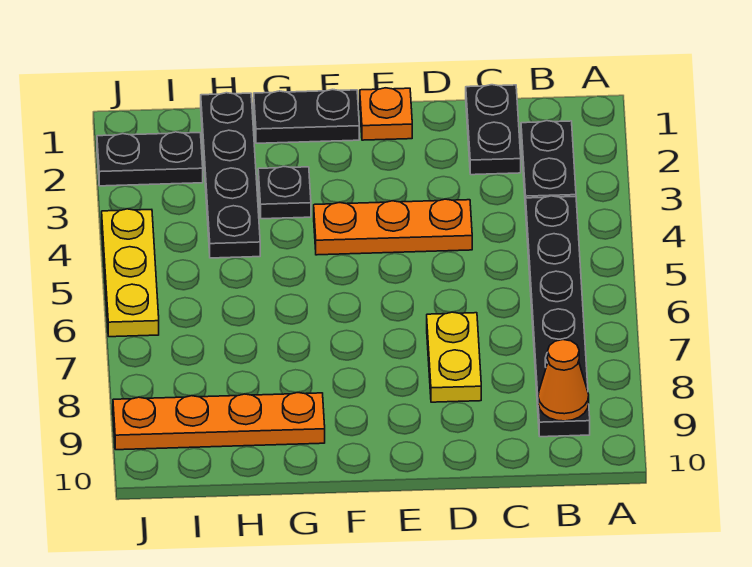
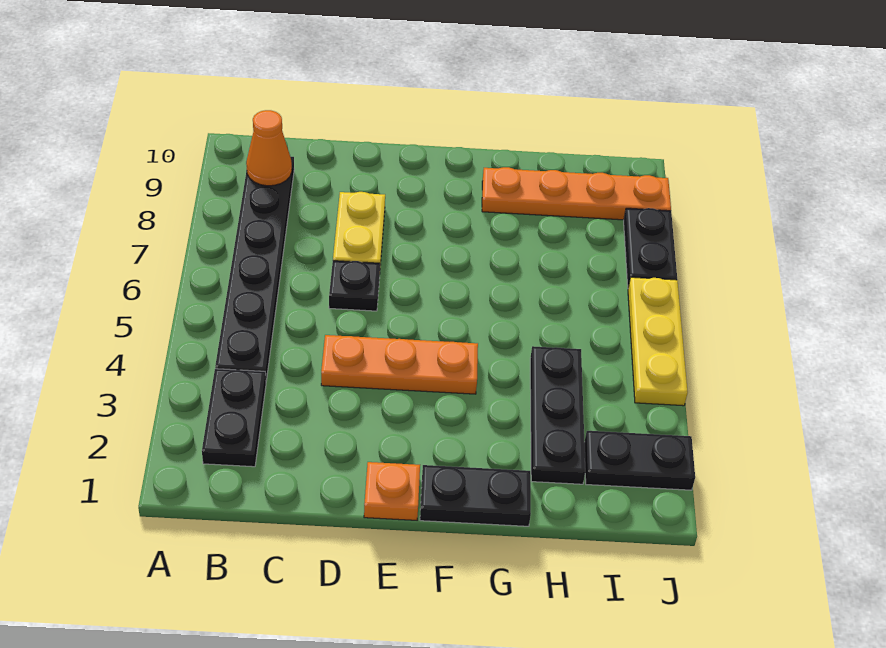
black plate C1:C2 level 1 -> black plate J7:J8 level 1
black plate G3 level 1 -> black plate D6 level 1
black plate H1:H4 level 1 -> black plate H2:H4 level 1

